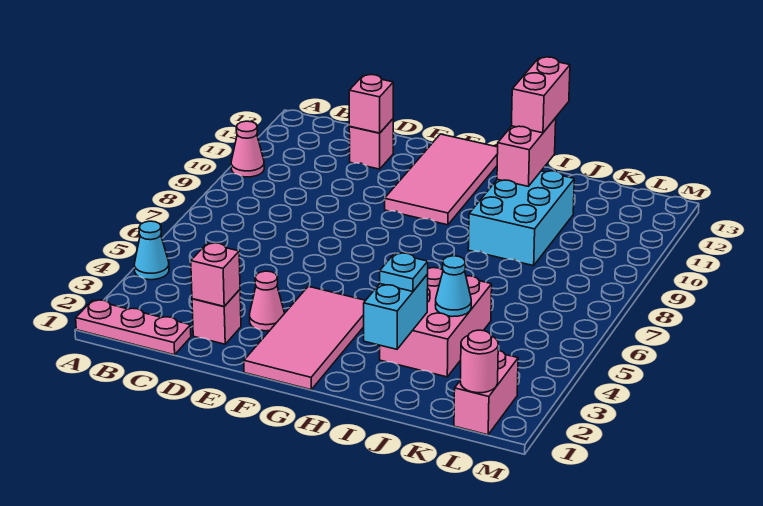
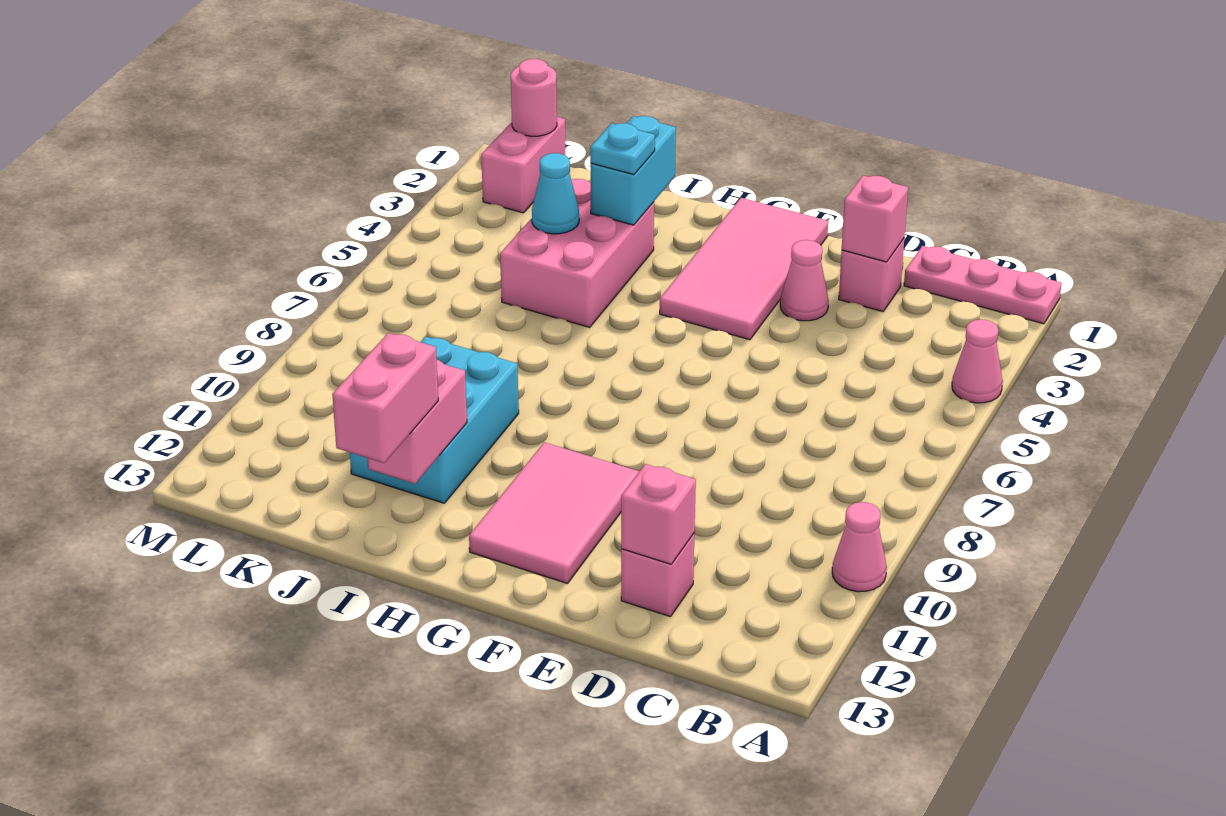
cyan cone A4 level 1 -> pink cone A4 level 1
pink tile F10:G13 level 1 -> pink tile F10:G12 level 1

